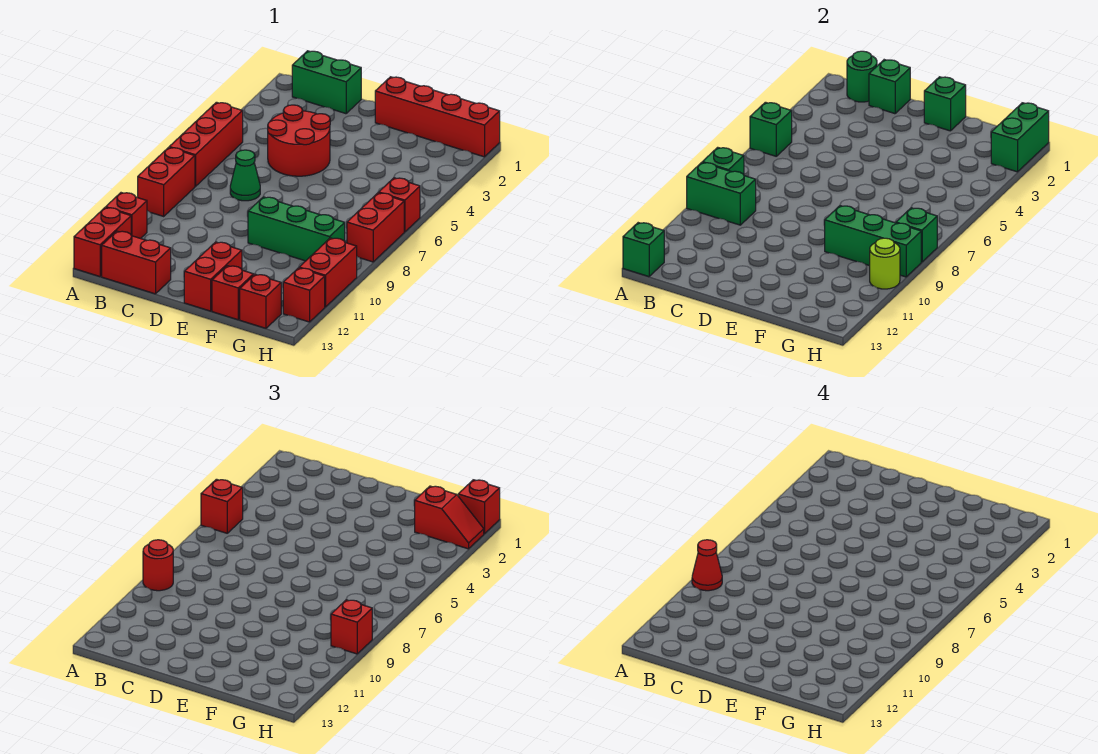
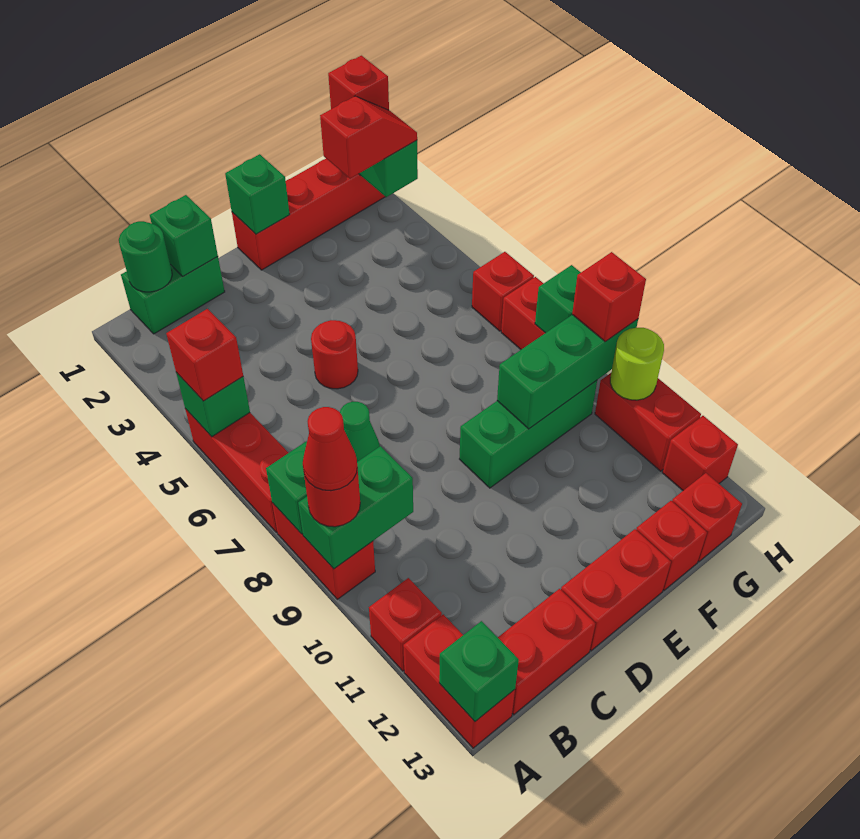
red round brick C4:D5 level 1 -> red round brick D5 level 1
red brick E12:E13 level 1 -> red brick D13:E13 level 1

